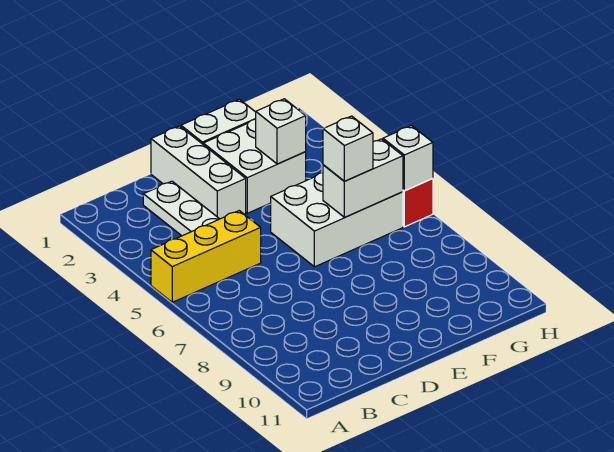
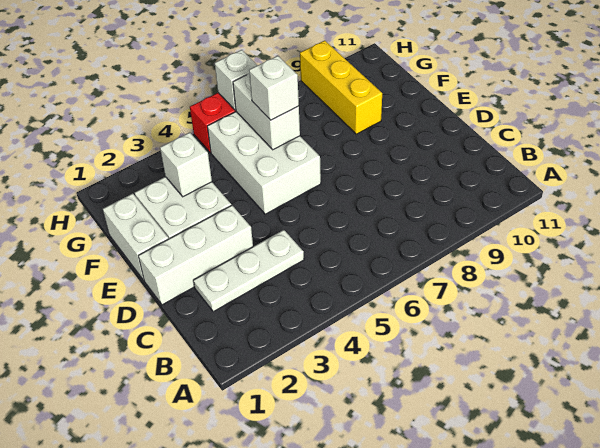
yellow brick A5:C5 level 1 -> yellow brick F9:H9 level 1

